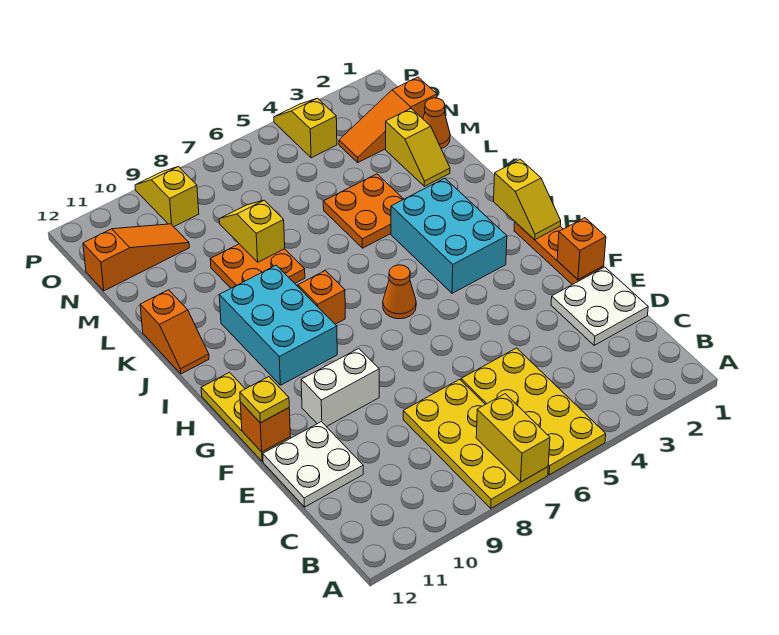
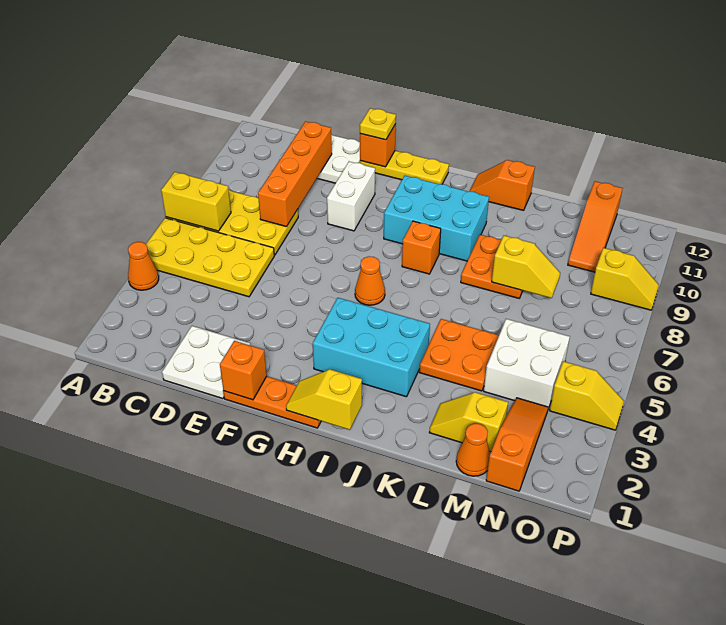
none -> orange cone A4 level 1
none -> orange brick D8:D11 level 2
none -> white brick M4:N5 level 1

